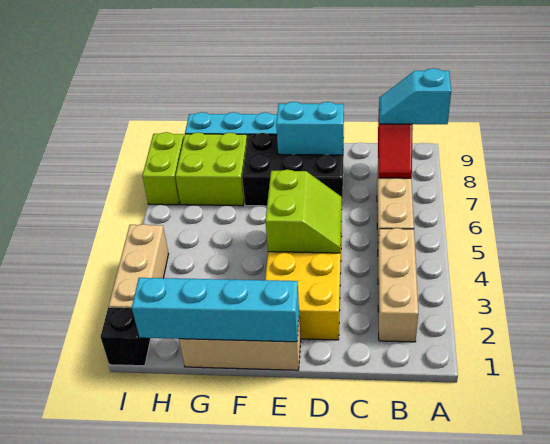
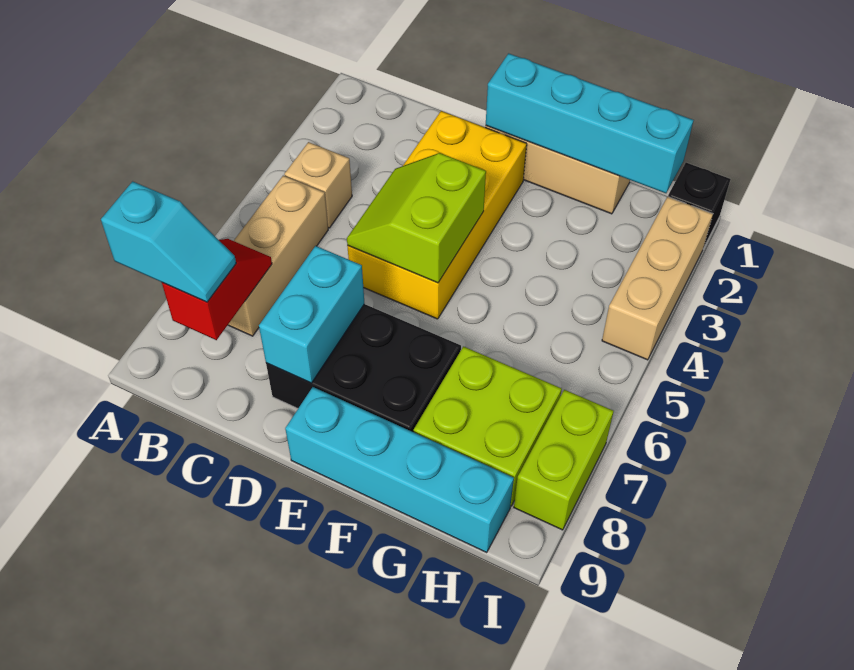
tan brick B2:B4 level 1 -> tan brick B4 level 1
cyan brick D8:E8 level 2 -> cyan brick D7:D8 level 2

